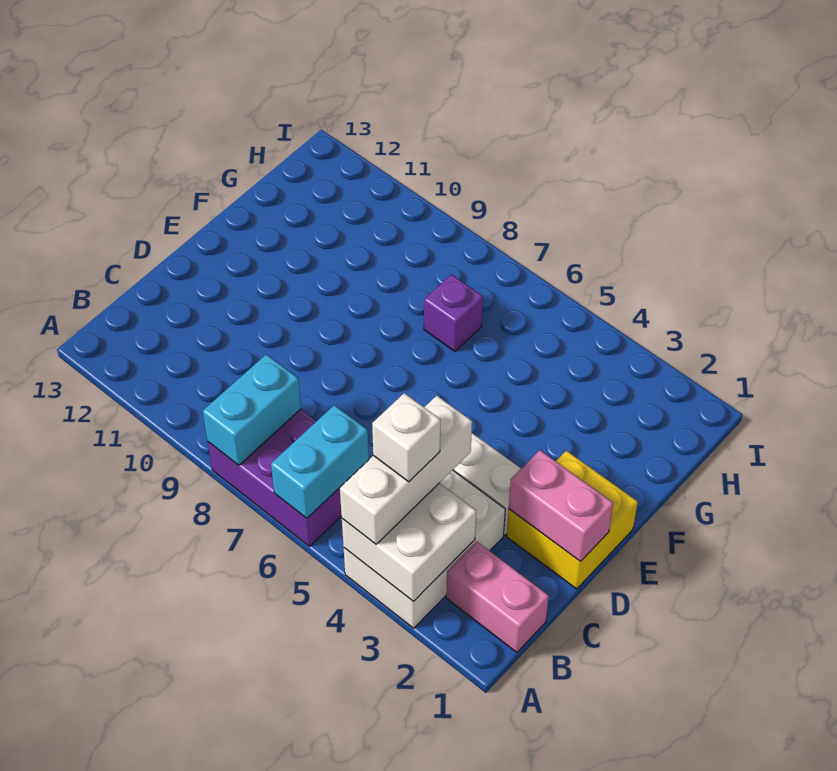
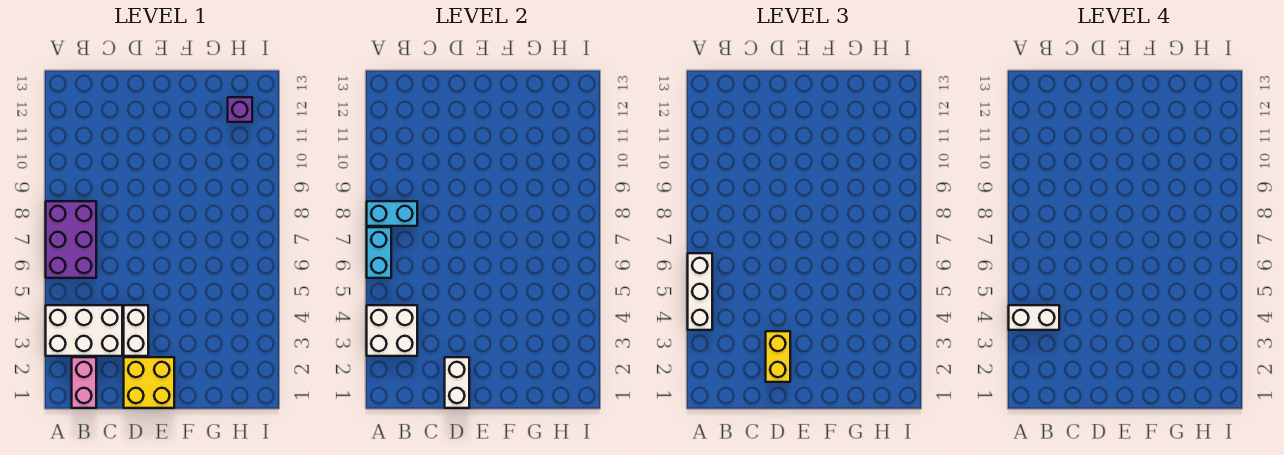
white brick A4:C4 level 3 -> white brick A4:A6 level 3
cyan brick A6:B6 level 2 -> cyan brick A6:A7 level 2
white brick B4 level 4 -> white brick A4:B4 level 4
pink brick D1:D2 level 2 -> white brick D1:D2 level 2
none -> yellow brick D2:D3 level 3
purple brick G7 level 1 -> purple brick H12 level 1

